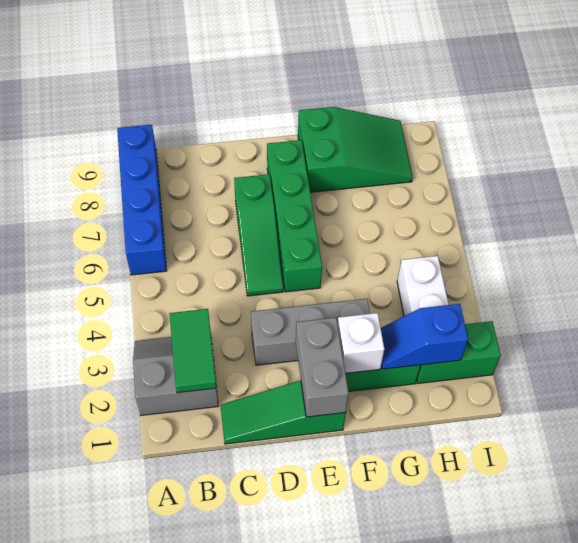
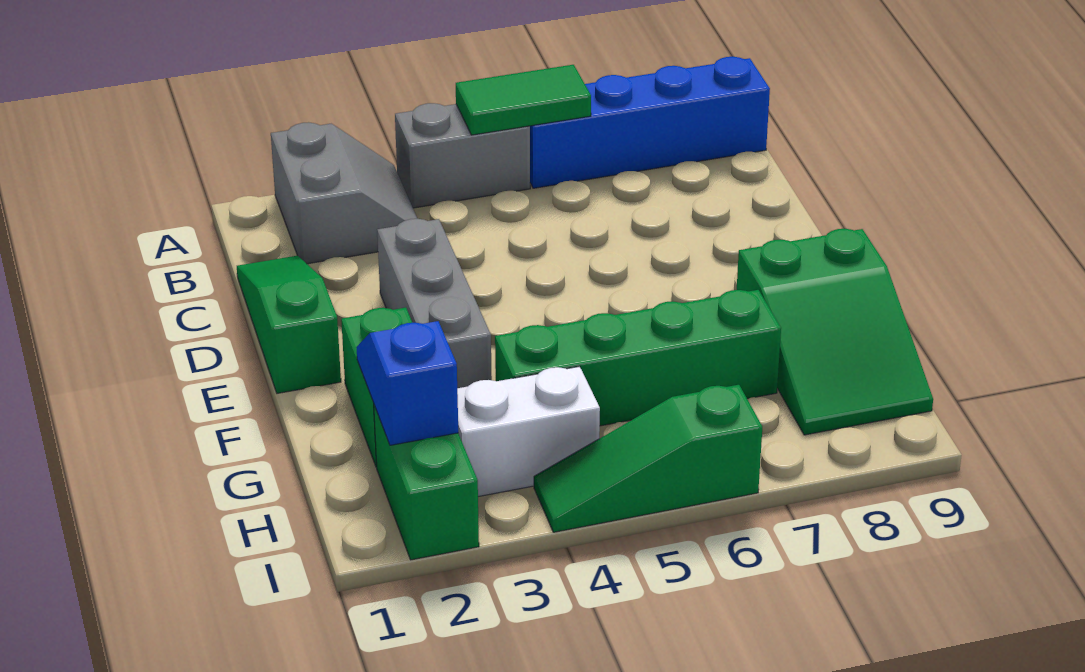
green tile B2:B3 level 2 -> green tile A5:A6 level 2
green slope D5:D7 level 1 top 7 -> green slope I4:I6 level 1 top 6
grey brick E1:E2 level 2 -> grey brick A4:A5 level 1
green brick E5:E8 level 1 -> green brick G4:G7 level 1
white brick F2 level 2 -> none

